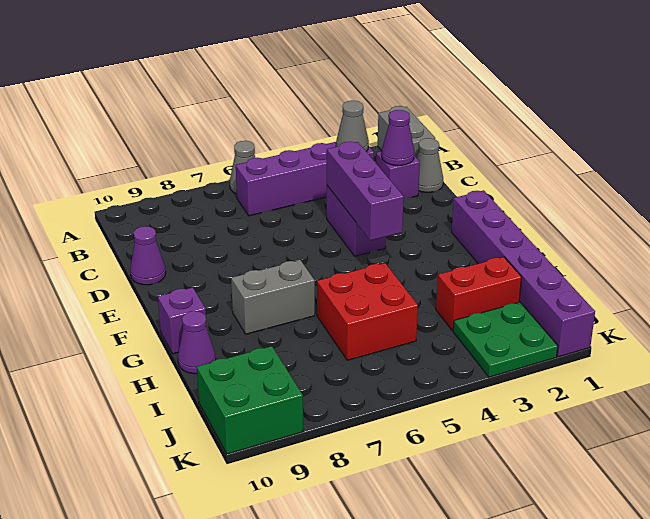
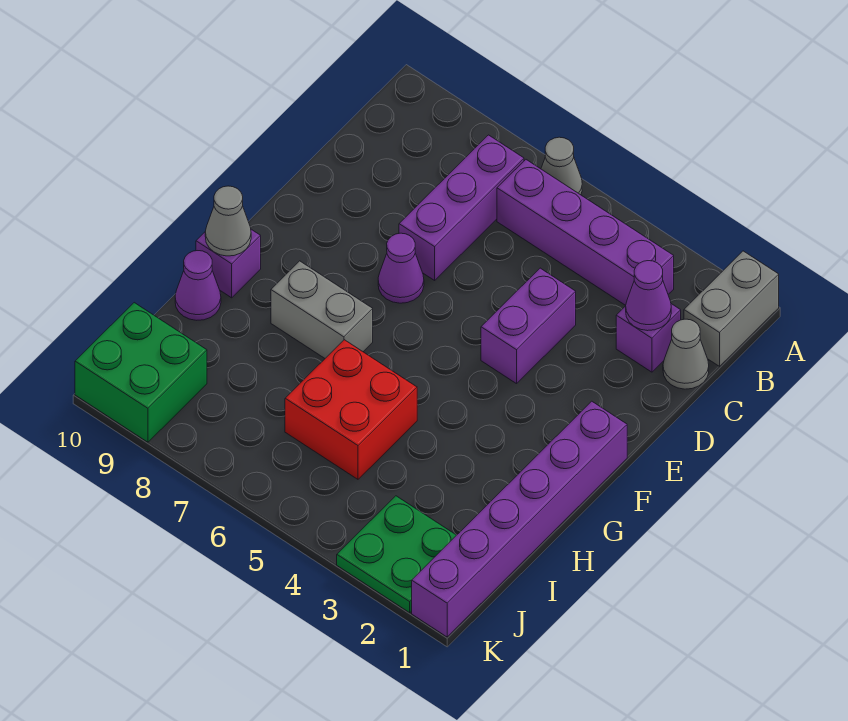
grey cone B3 level 2 -> grey cone G10 level 2
purple brick D4:F4 level 2 -> purple brick B7:D7 level 1
purple cone D10 level 1 -> purple cone E7 level 1
red brick I2:I3 level 1 -> none

